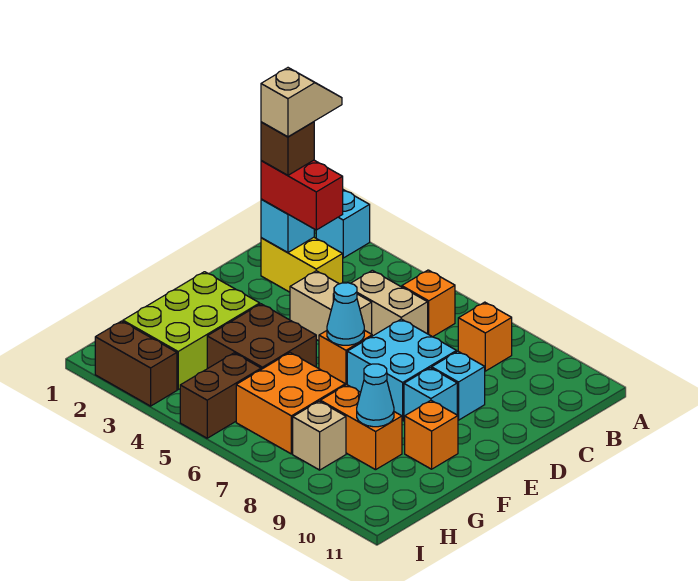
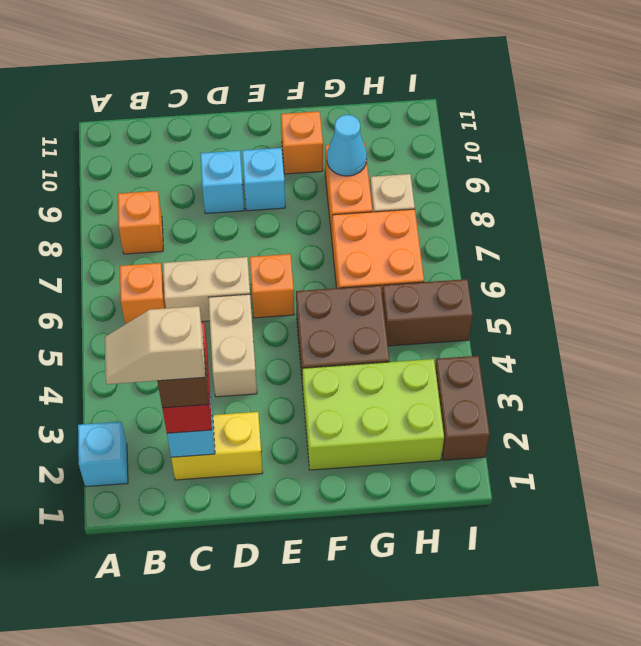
yellow brick C2:C3 level 1 -> yellow brick C2:D2 level 1
tan brick C5:C6 level 1 -> tan brick C6:D6 level 1
cyan brick D7:E8 level 1 -> none
cyan cone E6 level 2 -> none

